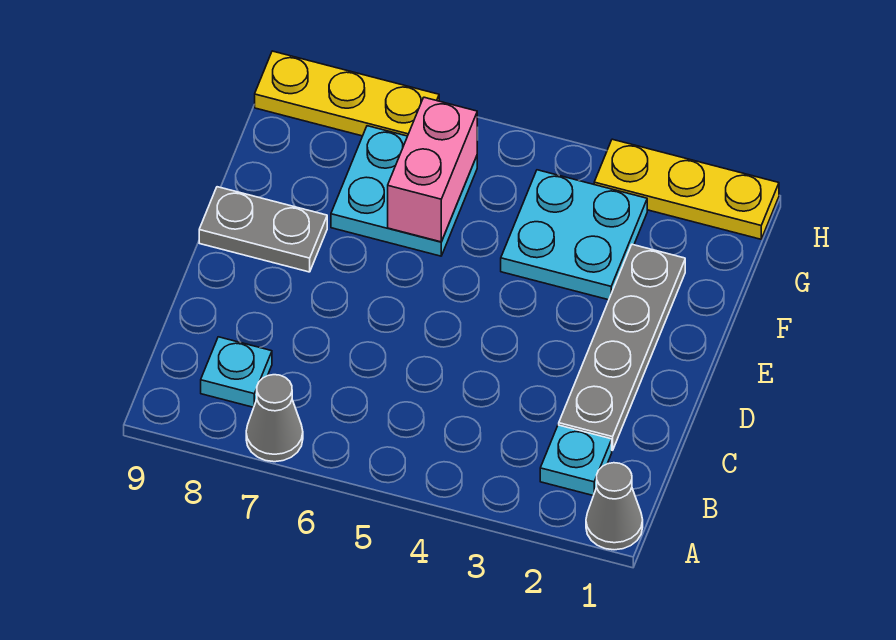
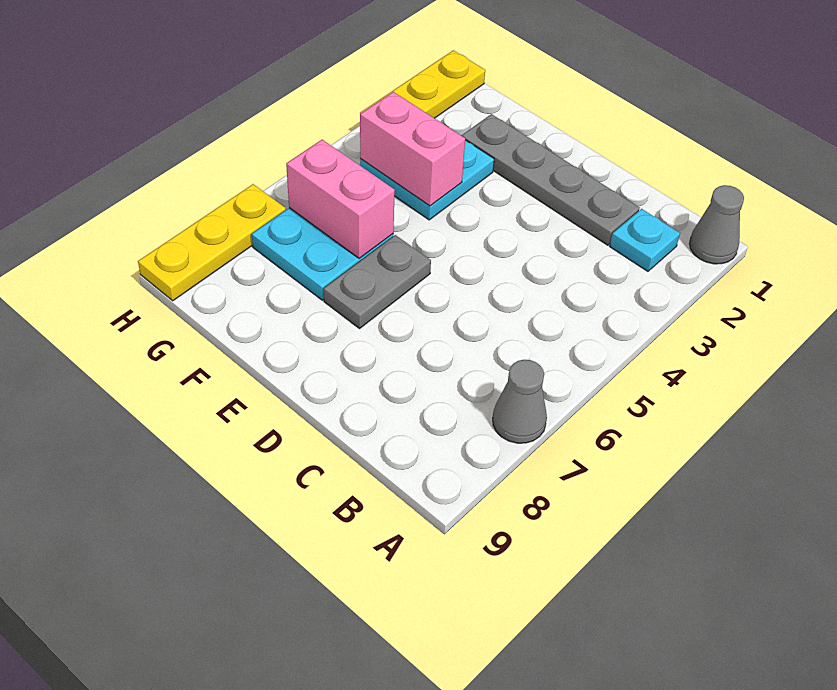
cyan plate B8 level 1 -> none
grey plate E8:E9 level 1 -> grey plate E6:E7 level 1
none -> pink brick F4:G4 level 2

